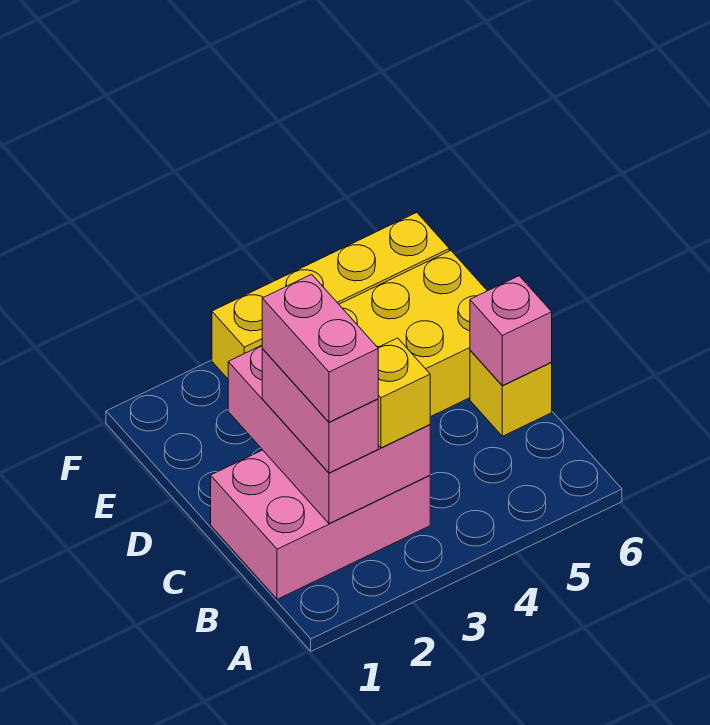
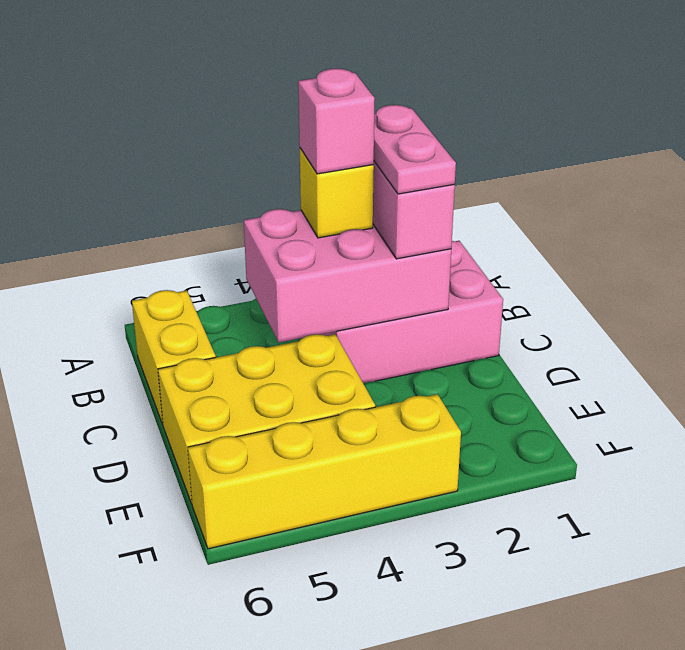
pink brick B2:D3 level 2 -> pink brick B2:C4 level 2
pink brick B2:C2 level 4 -> pink plate B2:C2 level 4
yellow brick C6 level 1 -> yellow brick B6:C6 level 1
pink brick C6 level 2 -> pink brick B3 level 4

